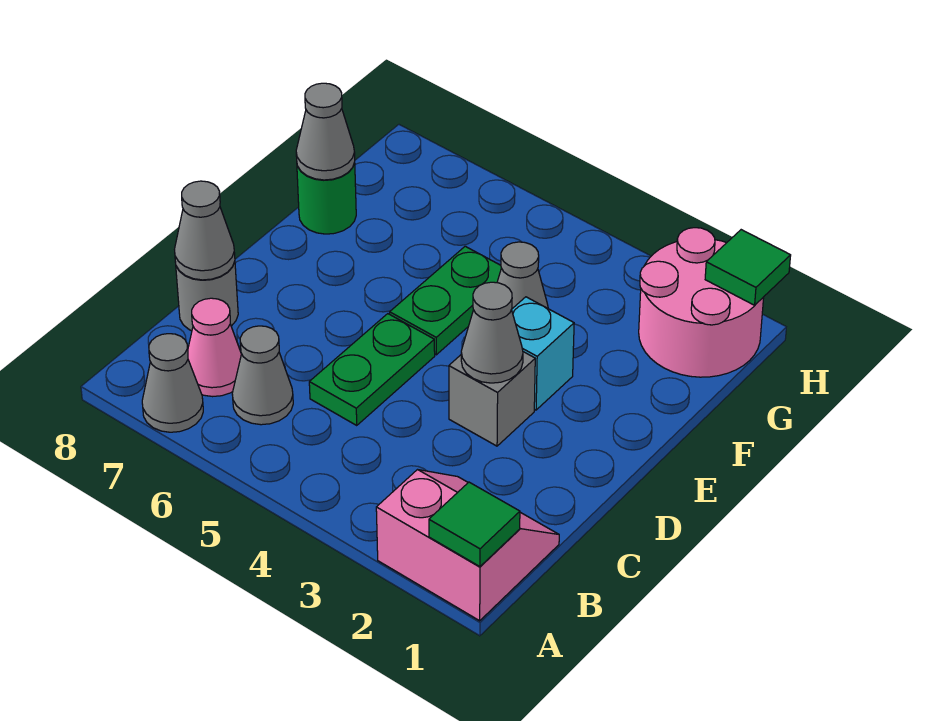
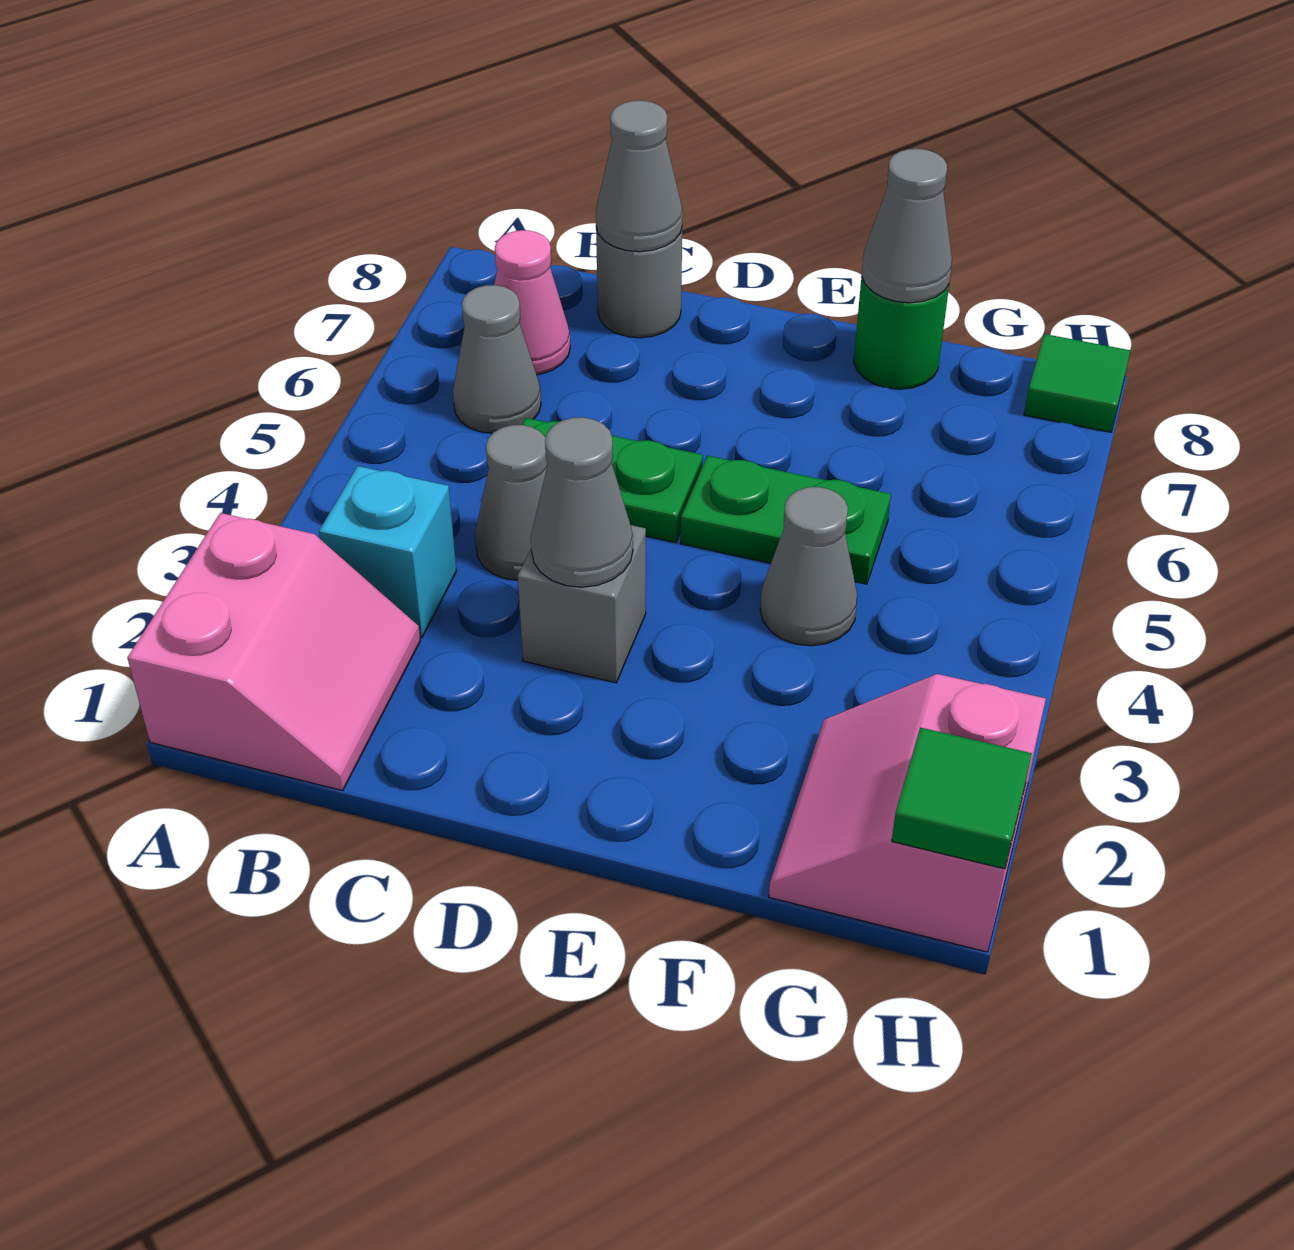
green tile A1 level 2 -> green tile H8 level 1
grey cone A7 level 1 -> grey cone C4 level 1
cyan brick E3 level 1 -> cyan brick B3 level 1
pink round brick G1:H2 level 1 -> pink slope G1:H2 level 1 top H

